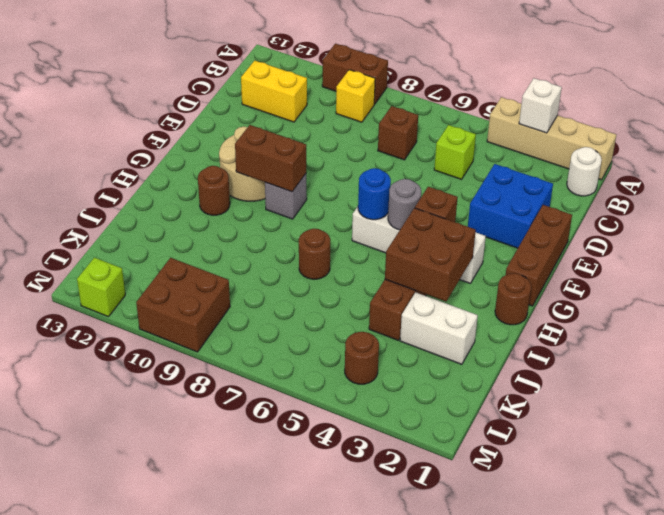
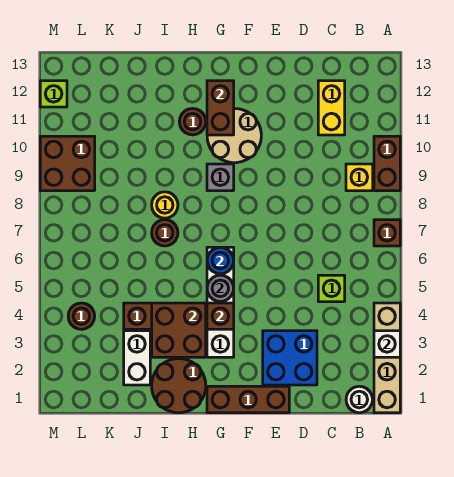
brown brick C7 level 1 -> brown brick A7 level 1
brown brick G9:G10 level 2 -> brown brick G11:G12 level 2
brown round brick H1 level 1 -> brown round brick H1:I2 level 1
none -> yellow round brick I8 level 1

